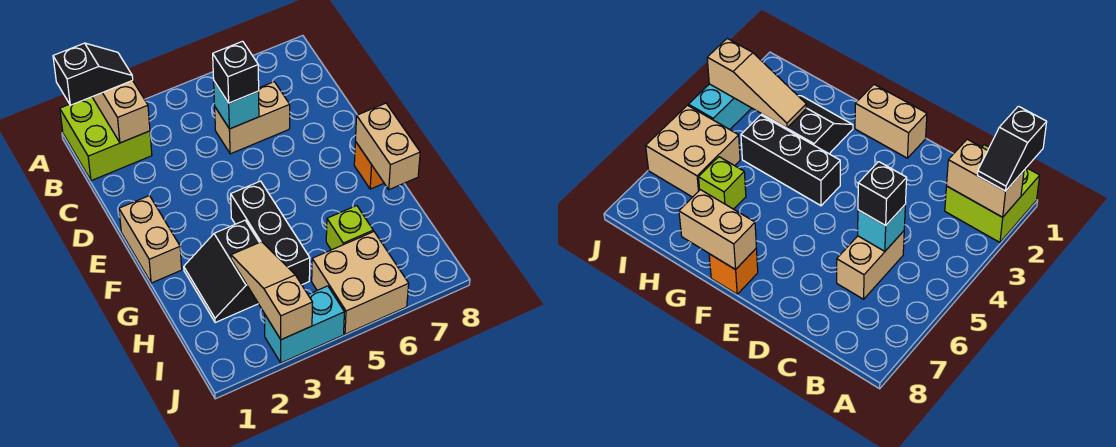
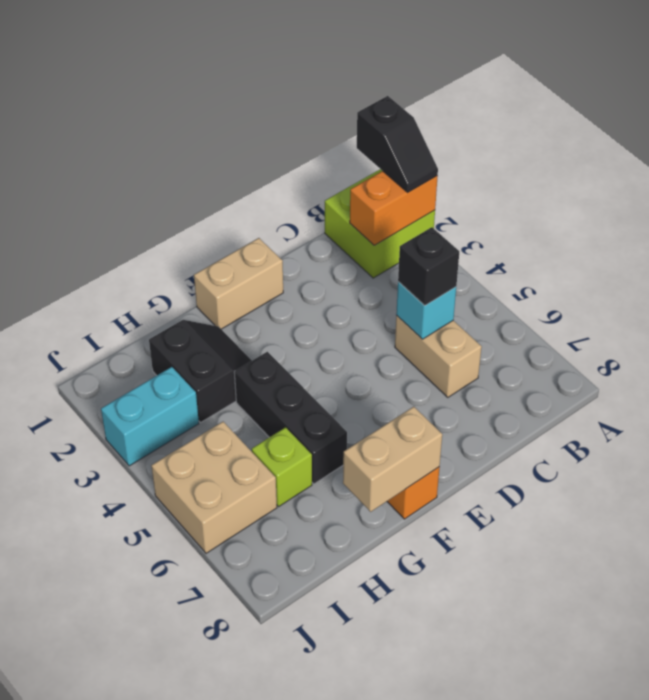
tan brick A2:B2 level 2 -> orange brick A2:B2 level 2
black brick F4:H4 level 1 -> black brick G4:G6 level 1
black slope G2:H3 level 1 top 3 -> black slope G2:H3 level 1 top H
tan slope H3:J3 level 2 top J -> none
cyan brick J3:J4 level 1 -> cyan brick I3:J3 level 1

